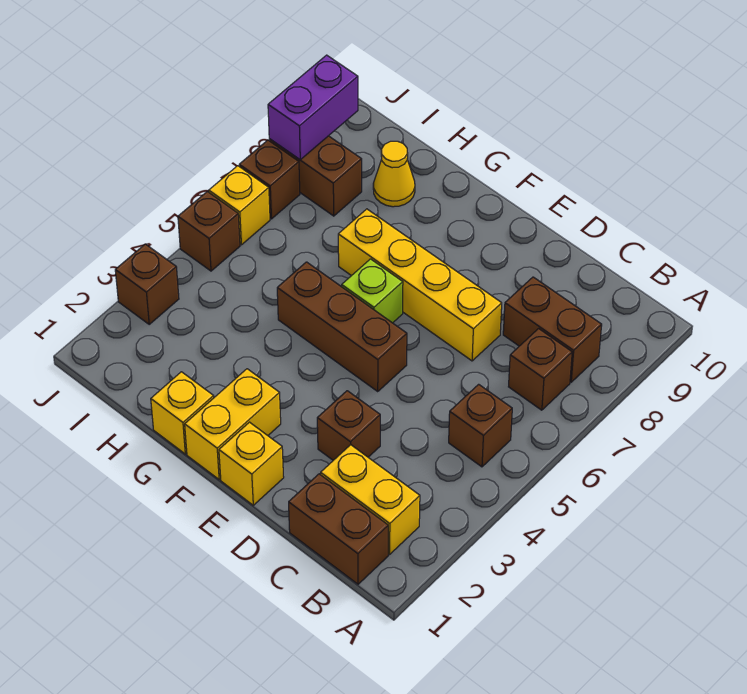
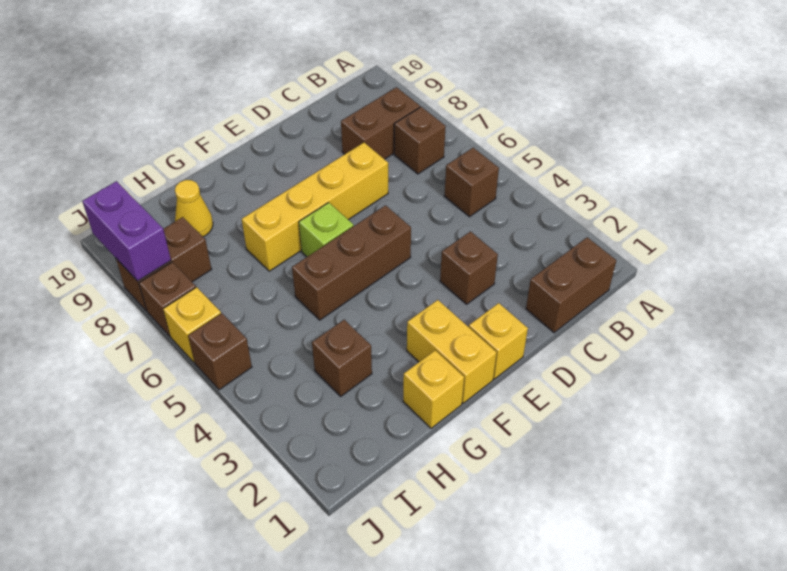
yellow brick B2:C2 level 1 -> none
brown brick J3 level 1 -> brown brick H3 level 1

